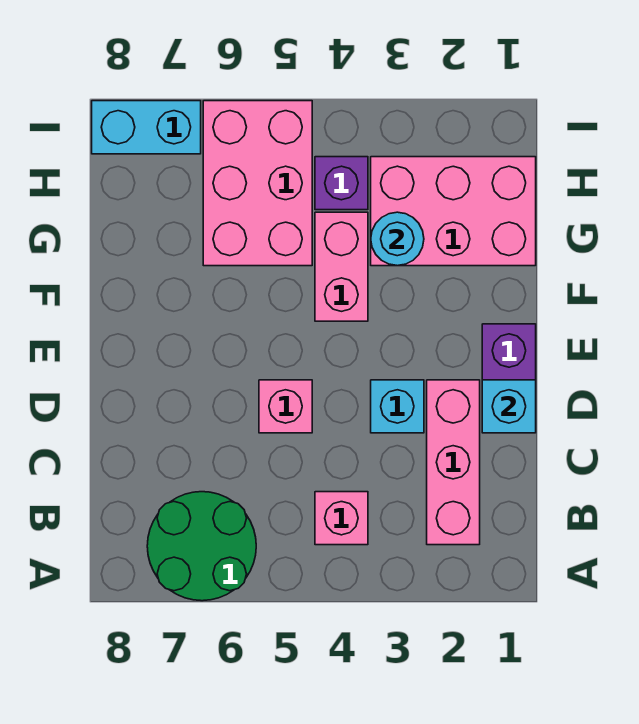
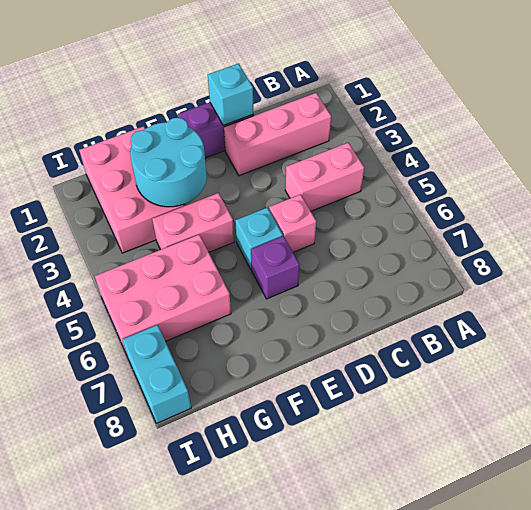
green round brick A6:B7 level 1 -> none
pink brick B4 level 1 -> pink brick B4:C4 level 1
cyan brick D3 level 1 -> cyan brick E5 level 1
cyan round brick G3 level 2 -> cyan round brick F2:G3 level 2
purple brick H4 level 1 -> purple brick E6 level 1

